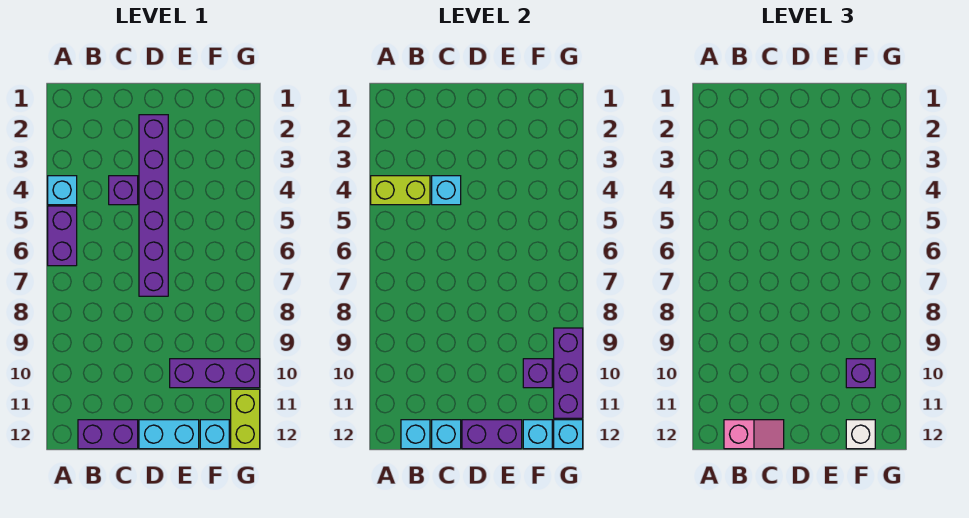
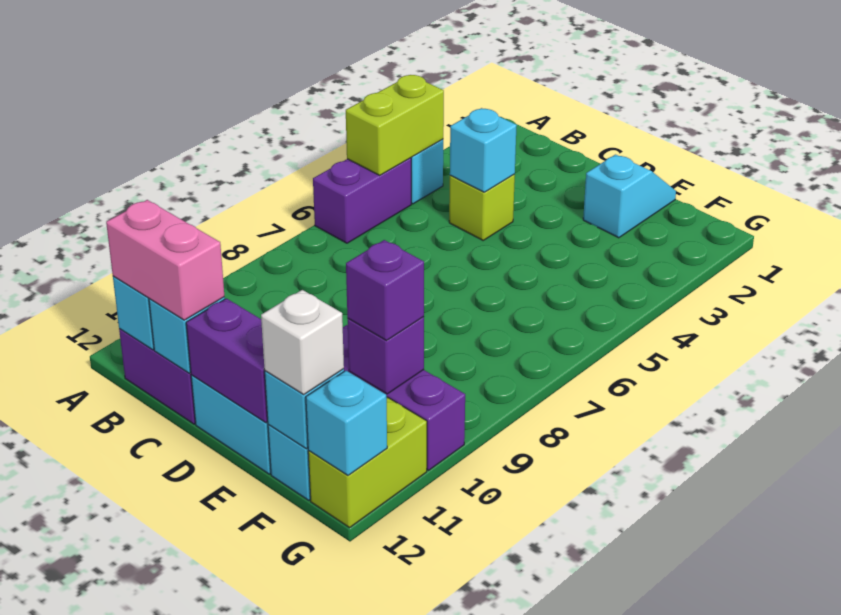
lime brick A4:B4 level 2 -> lime brick A4:A5 level 2
pink slope B12:C12 level 3 top B -> pink brick B12:C12 level 3
purple brick C4 level 1 -> lime brick C4 level 1
purple brick D2:D7 level 1 -> none
none -> cyan slope E1:E2 level 1 top 2
purple brick G9:G11 level 2 -> none

